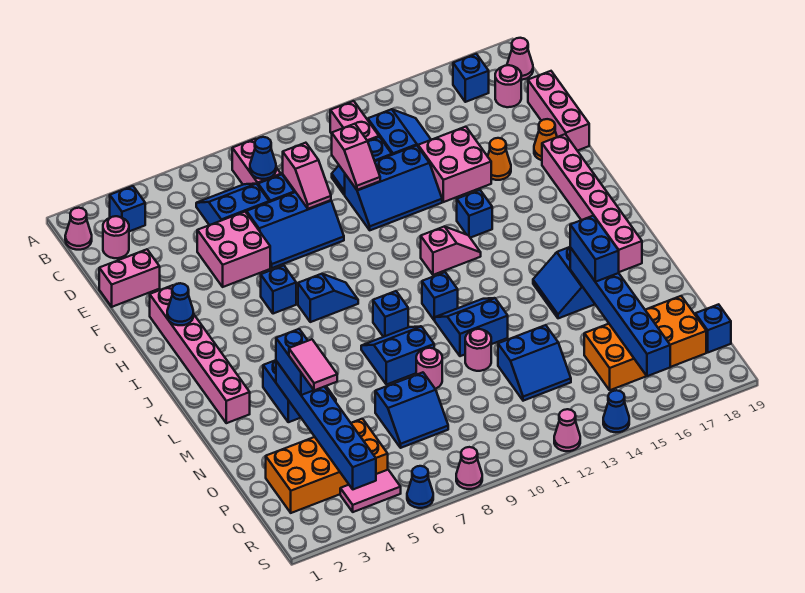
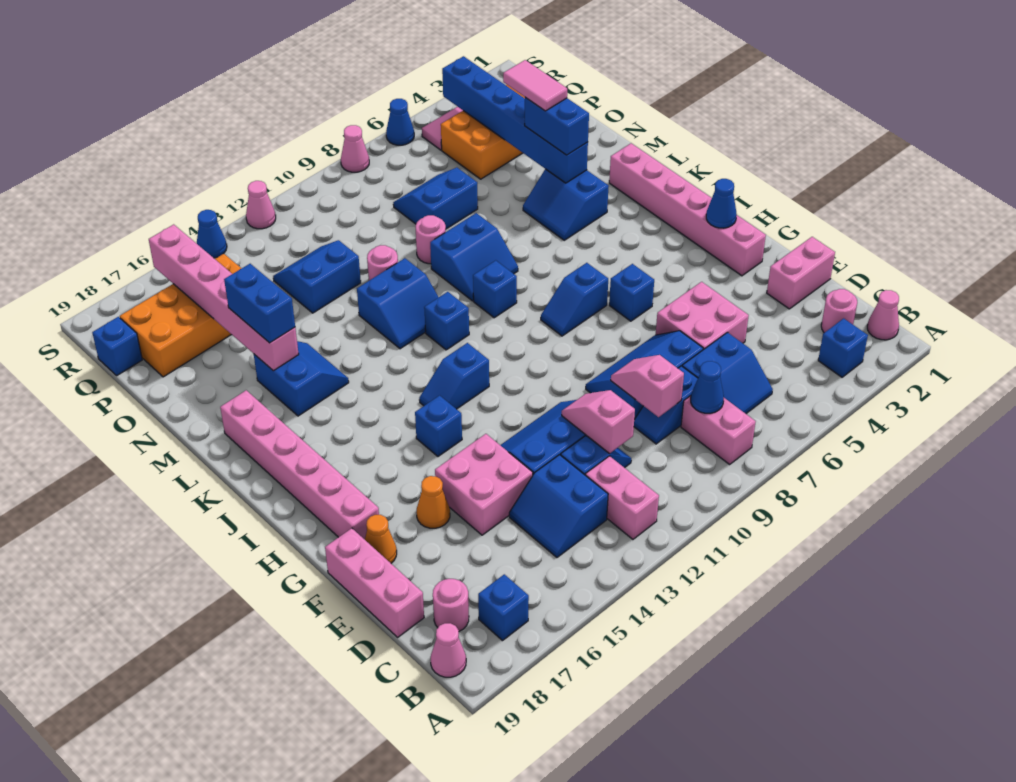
pink slope I12:I13 level 1 top 12 -> blue slope I12:I13 level 1 top 12
blue brick M16:R16 level 2 -> pink brick M16:R16 level 2

